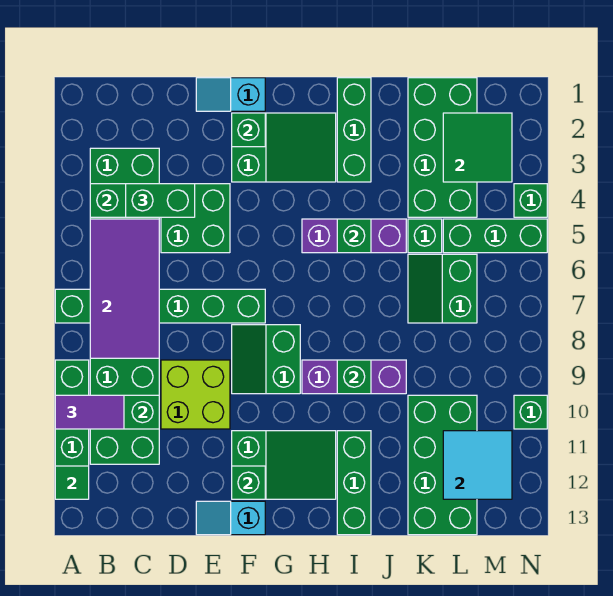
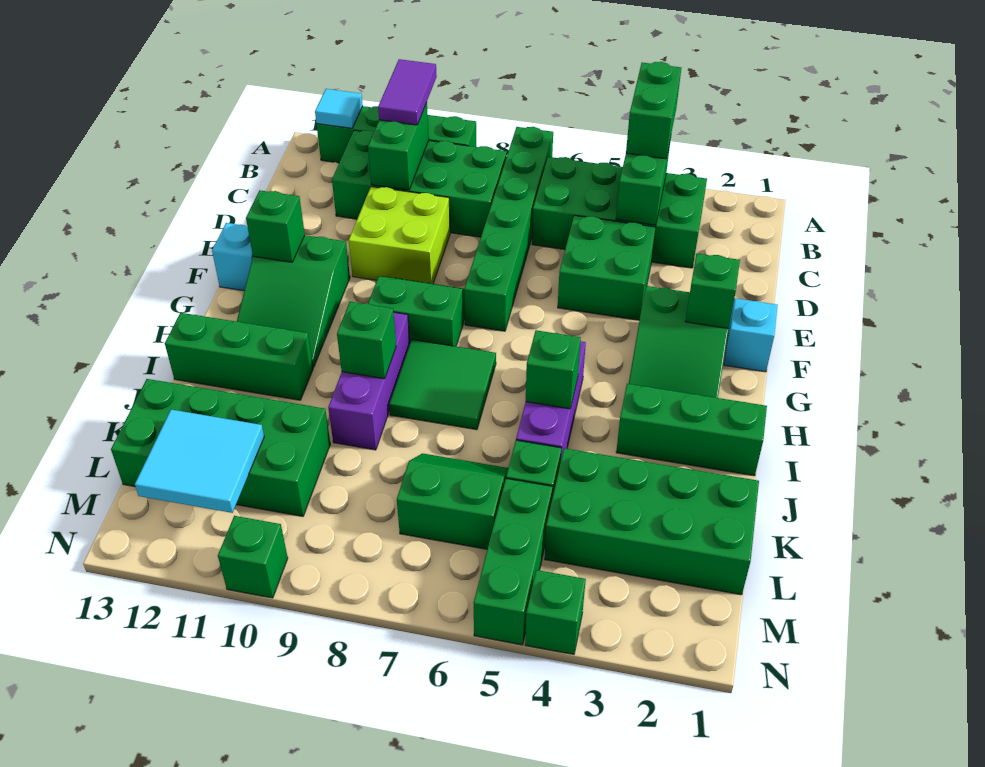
green tile A12 level 2 -> cyan tile A12 level 2
purple tile B5:C8 level 2 -> none
green brick C4:D4 level 3 -> green brick A4:B4 level 3
green tile L2:M3 level 2 -> green tile H7:I8 level 1

